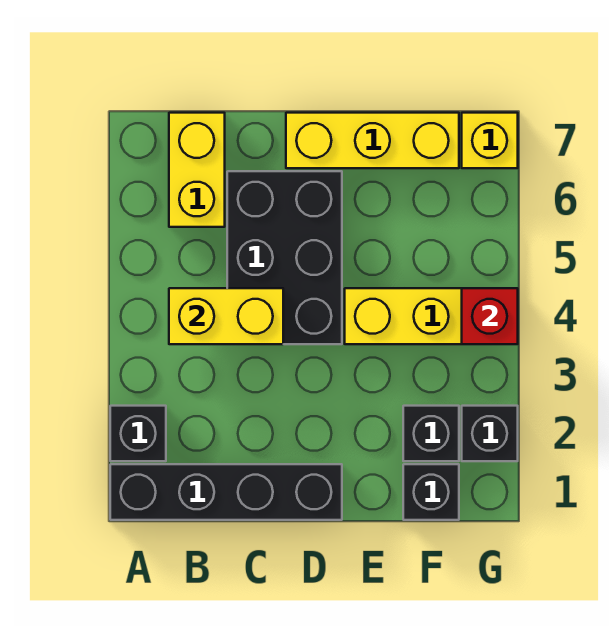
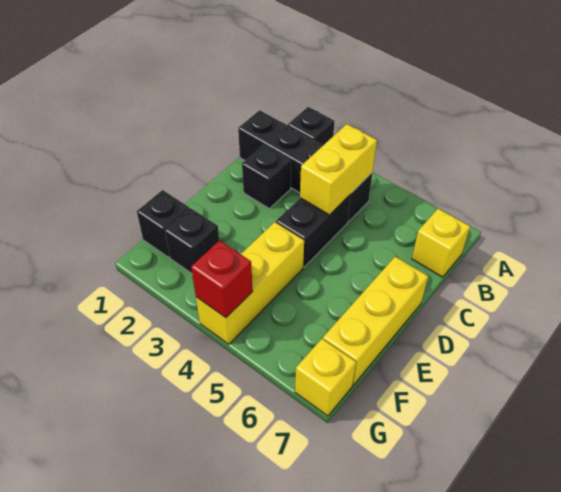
black brick A1:D1 level 1 -> black brick B1:B4 level 1
yellow brick B6:B7 level 1 -> yellow brick B7 level 1
black brick C4:D6 level 1 -> black brick C4:D4 level 1
black brick G2 level 1 -> black brick C2 level 1

